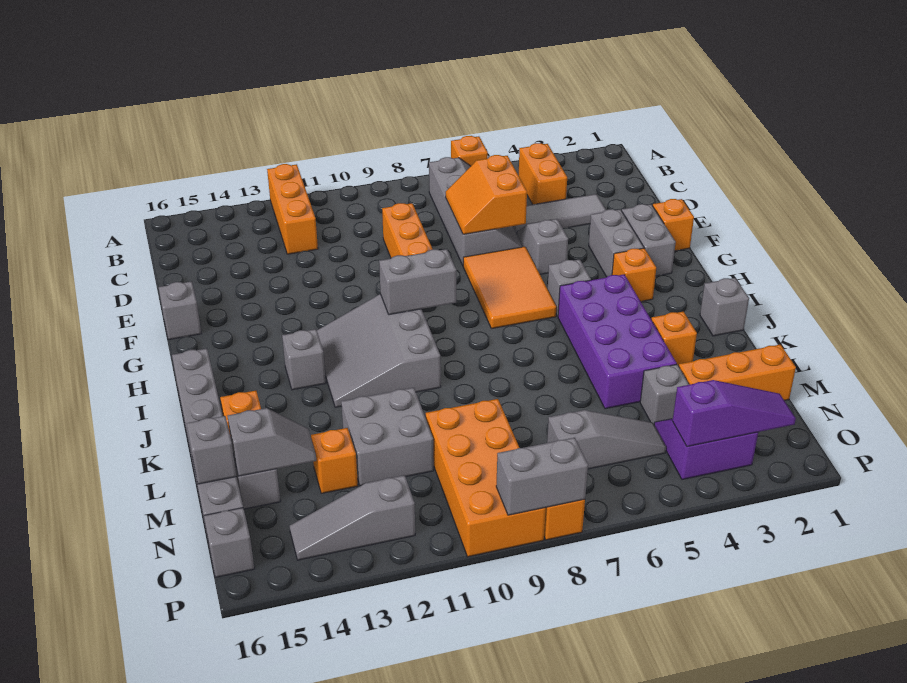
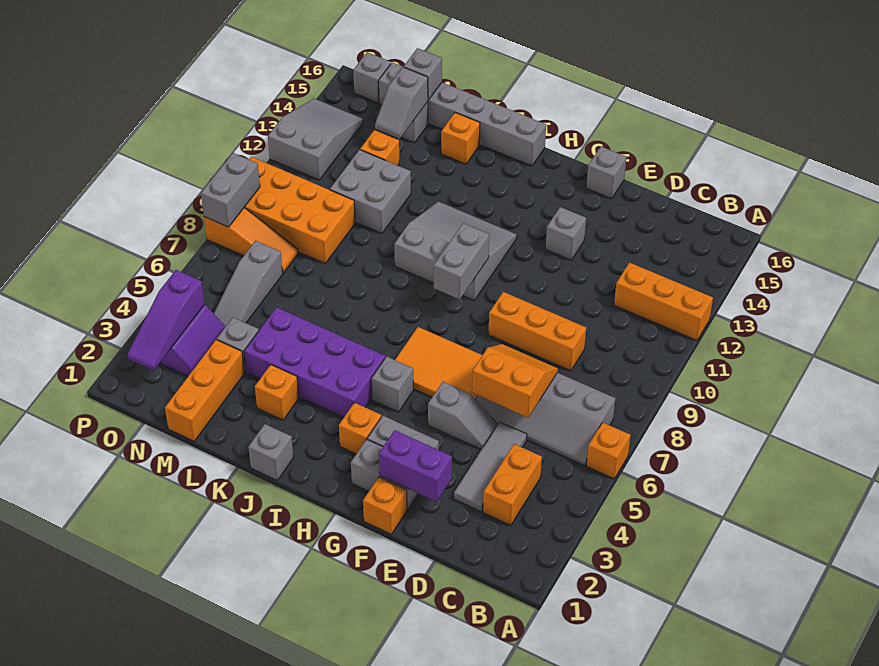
orange brick B4:C4 level 1 -> orange brick C3:C4 level 1
none -> purple brick E2:F2 level 2
grey brick I13 level 1 -> grey brick F13 level 1
grey slope O12:O14 level 1 top 12 -> grey slope O12:P14 level 1 top 12

